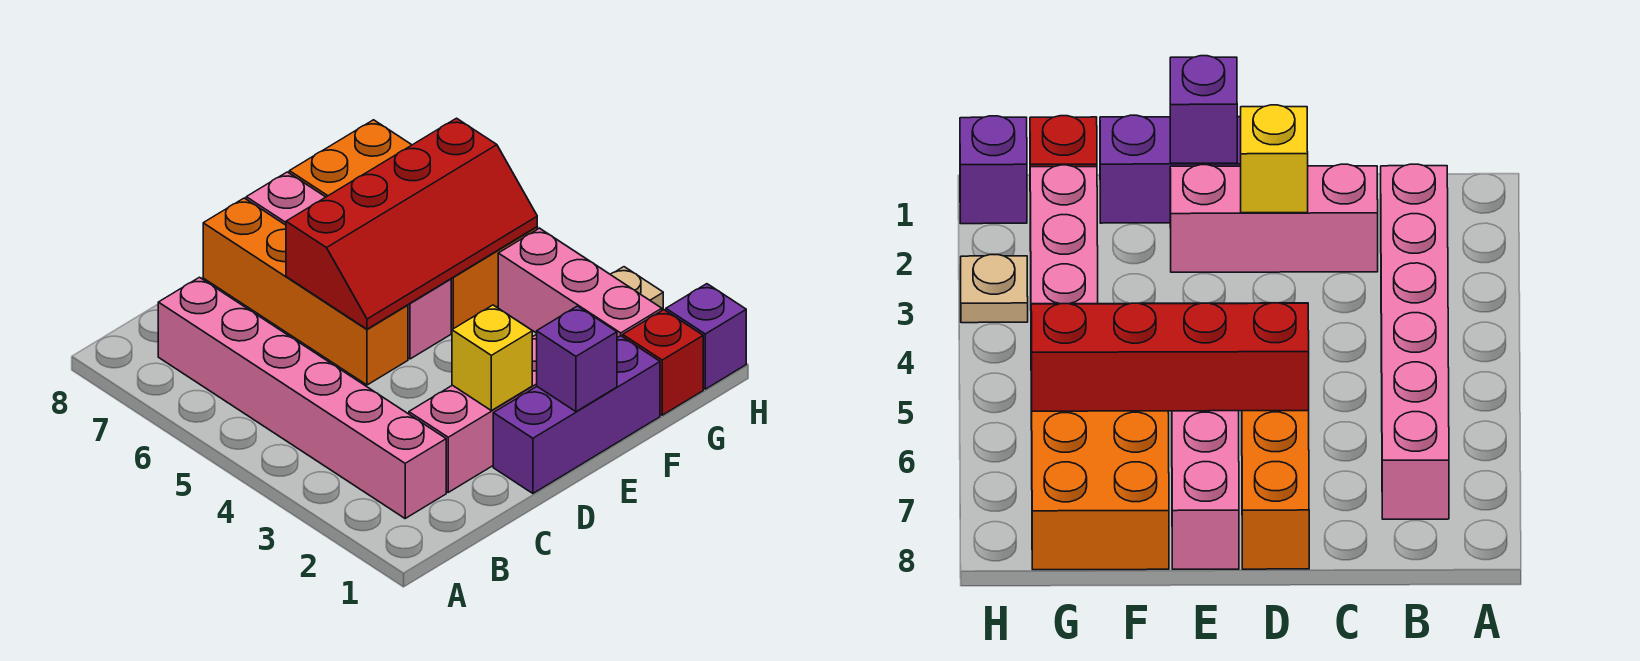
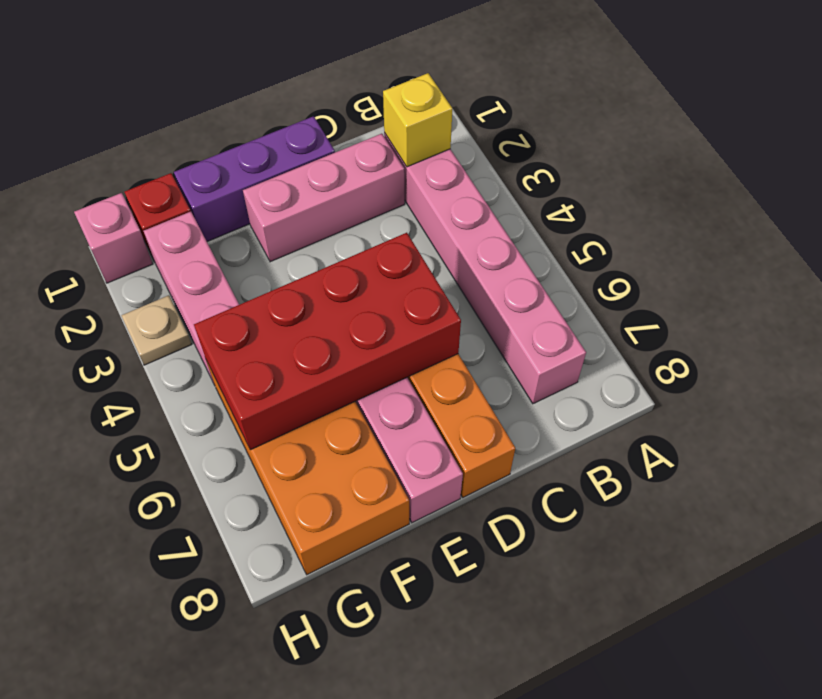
yellow brick D2 level 2 -> yellow brick B2 level 2
red slope D5:G6 level 2 top 6 -> red brick D5:G6 level 2
purple brick E1 level 2 -> none
purple brick H1 level 1 -> pink brick H1 level 1

